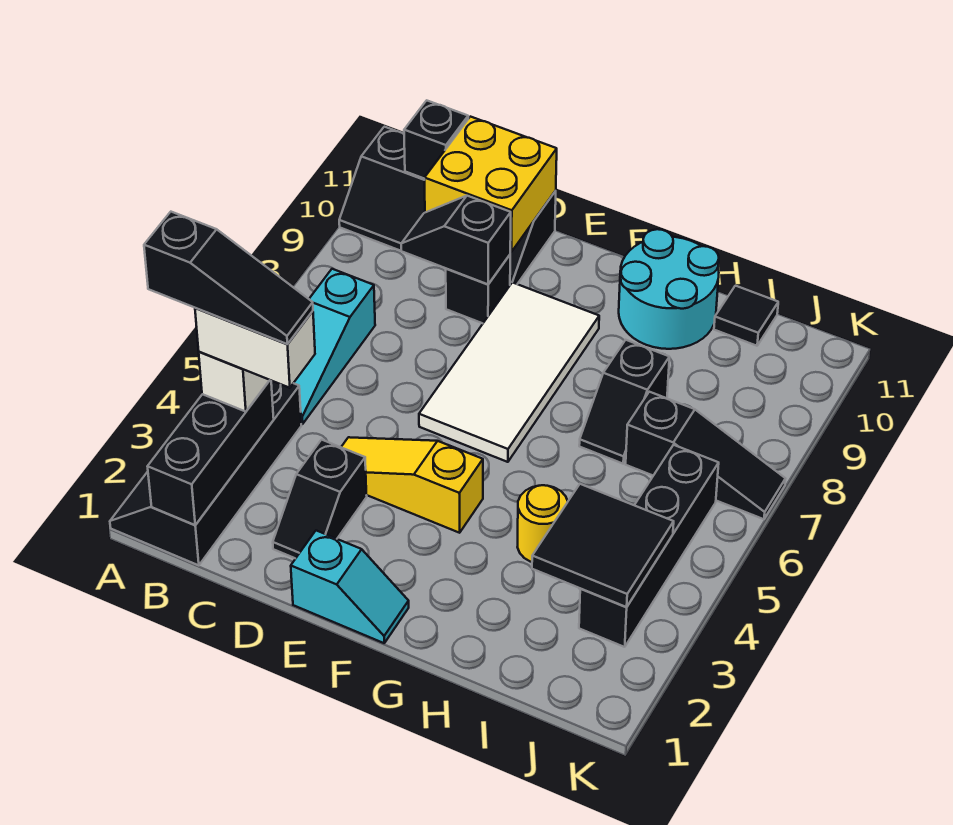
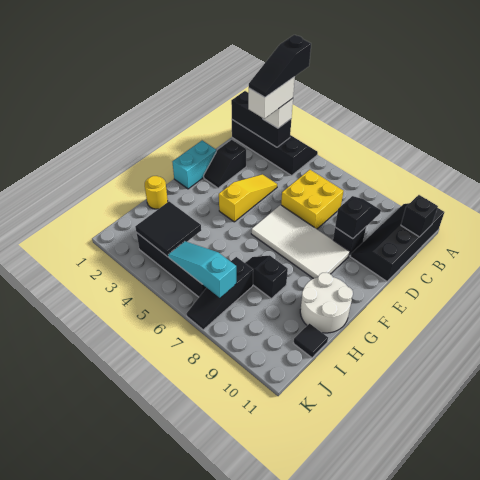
cyan slope B5:B7 level 1 top 7 -> cyan slope J5:J7 level 2 top 7
yellow brick C10:D11 level 2 -> yellow brick C6:D7 level 1
black slope D2:D3 level 1 top 3 -> black slope D2:E2 level 1 top D
cyan slope E1:F1 level 1 top E -> cyan brick E1:F1 level 1
cyan round brick G10:H11 level 1 -> white round brick G10:H11 level 1
yellow round brick H4 level 1 -> yellow round brick H1 level 1

